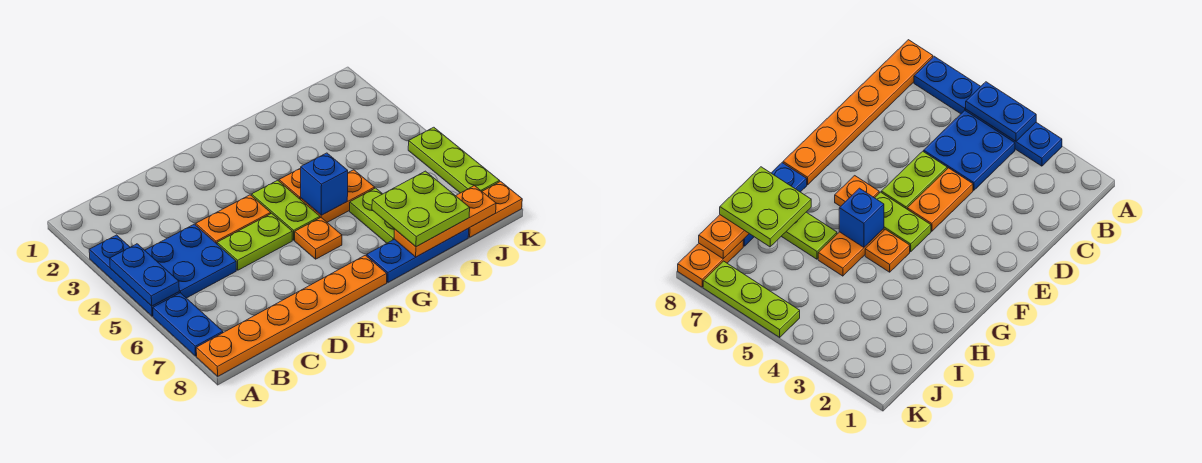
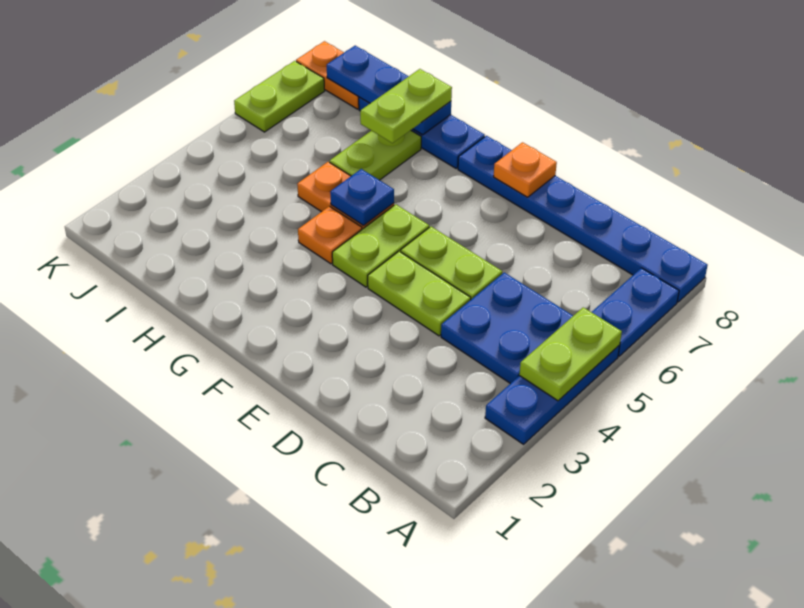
blue plate A4:A5 level 2 -> lime plate A4:A5 level 2
orange plate A8:F8 level 1 -> blue plate A8:F8 level 1
orange plate D4:E4 level 1 -> lime plate D4:E4 level 1
orange plate F6 level 1 -> orange plate E8 level 2
blue brick G5 level 2 -> blue plate G5 level 2
lime plate H7:I8 level 3 -> lime plate H7:H8 level 3
orange plate H8:J8 level 2 -> blue plate H8:J8 level 2
lime plate K5:K7 level 1 -> lime plate K6:K7 level 1

